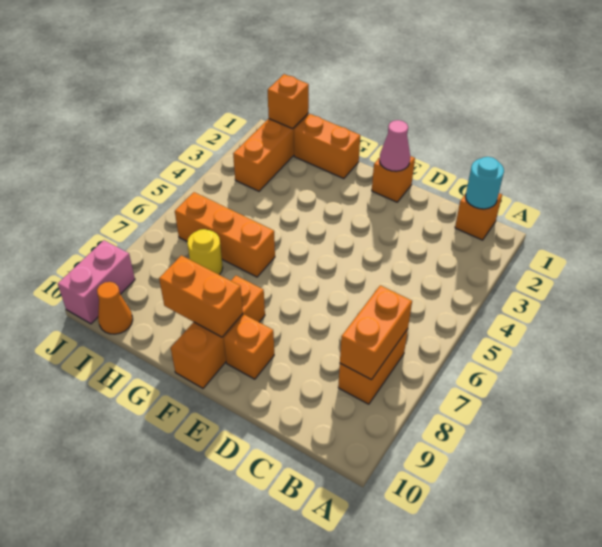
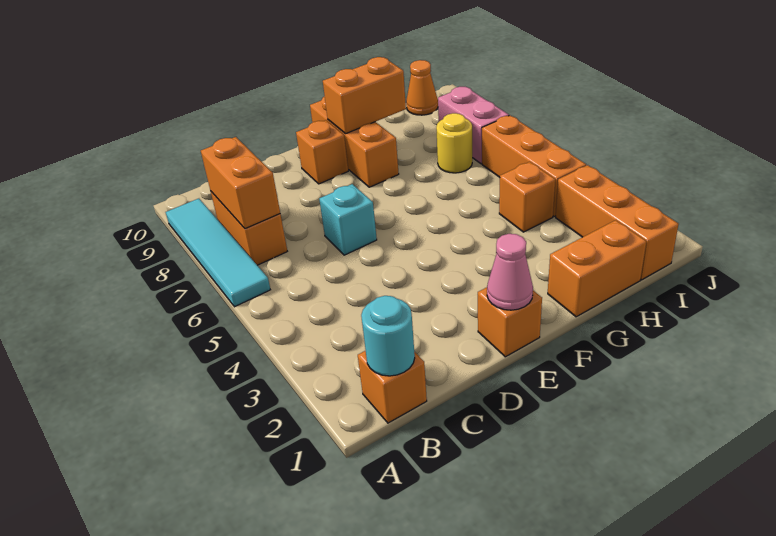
none -> cyan tile A6:A9 level 1
none -> cyan brick D6 level 1
orange brick G6:I6 level 1 -> orange brick I4:I6 level 1
orange brick I1 level 2 -> orange brick H4 level 1
pink brick J9:J10 level 1 -> pink brick I7:I8 level 1

